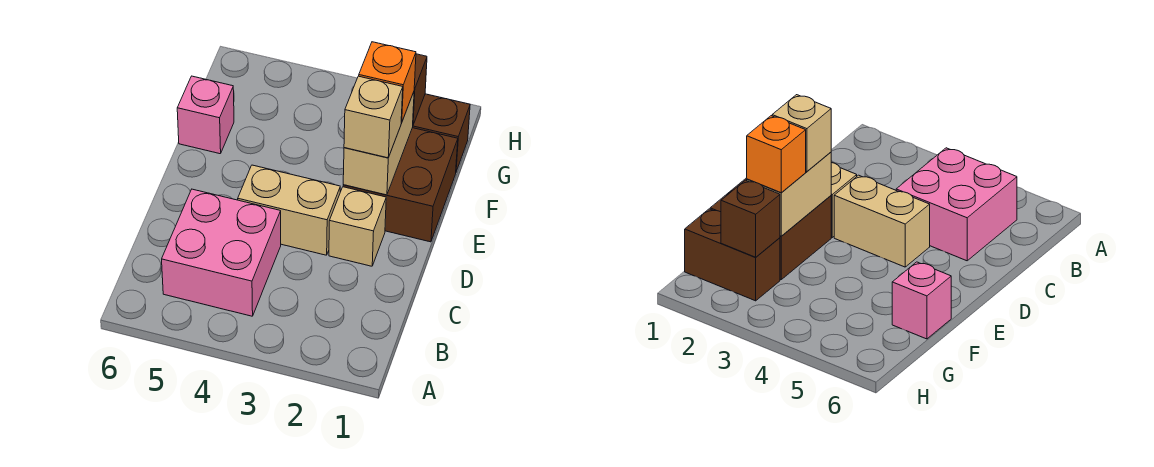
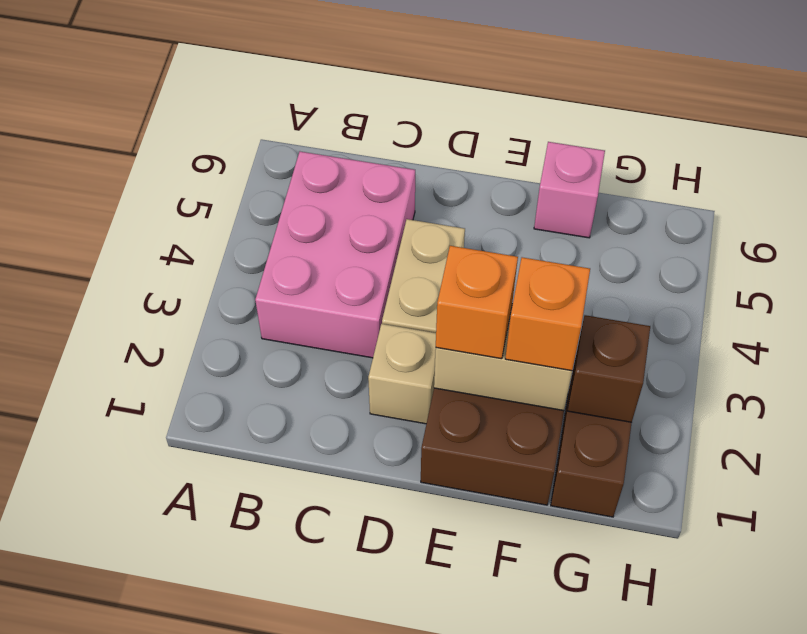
pink brick B4:C5 level 1 -> pink brick B3:C5 level 1
tan brick E2 level 3 -> orange brick E2 level 3

